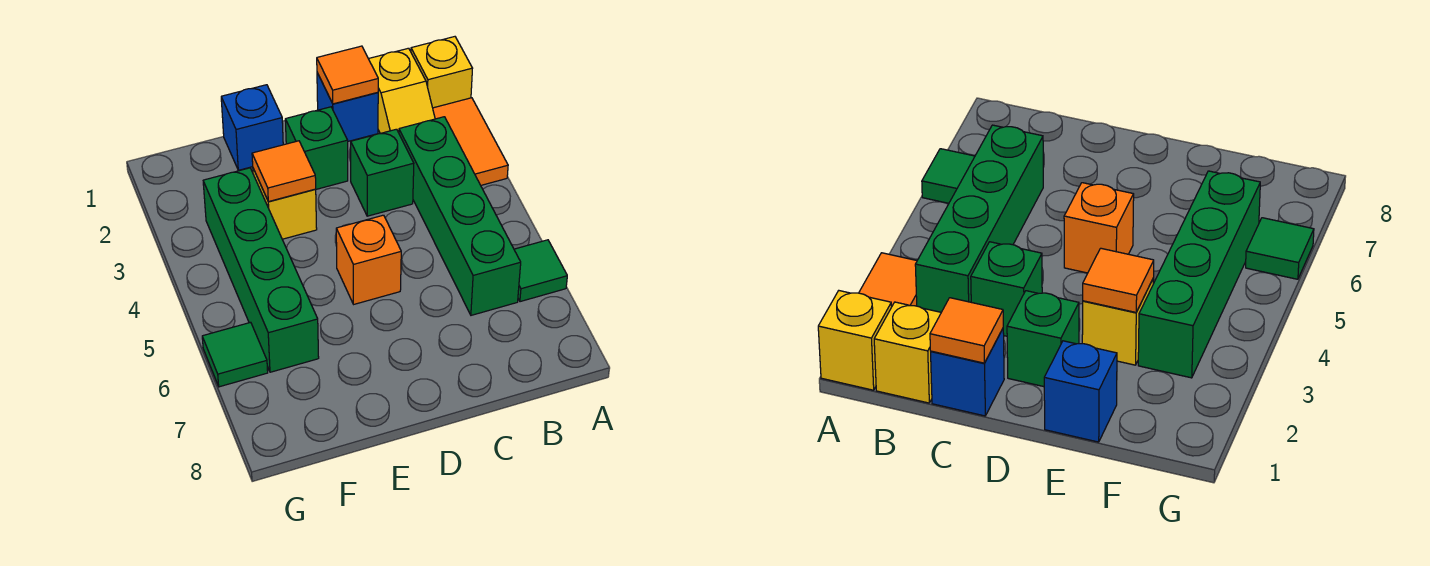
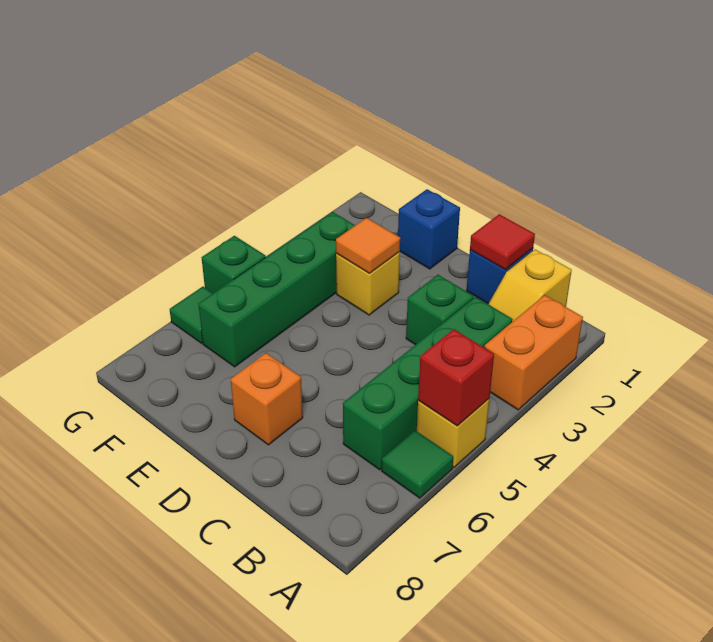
yellow brick A1 level 1 -> yellow brick A5 level 1
orange tile A2:A3 level 1 -> orange brick A2:A3 level 1
none -> red brick A5 level 2
orange tile C1 level 2 -> red tile C1 level 2
green brick D2 level 1 -> green brick G5 level 1
orange brick D5 level 1 -> orange brick D7 level 1

